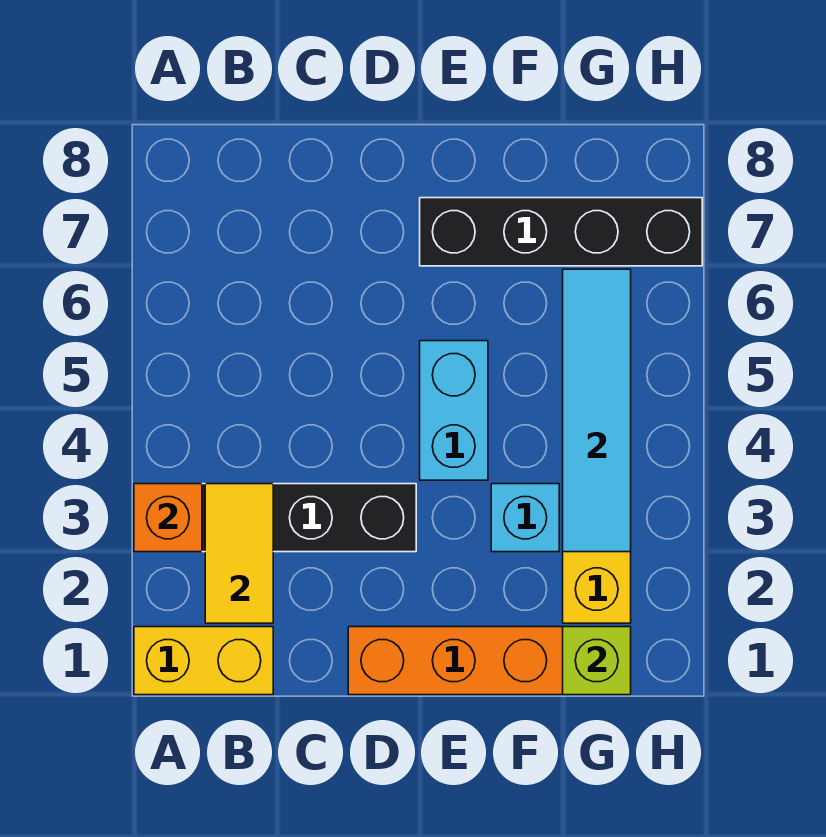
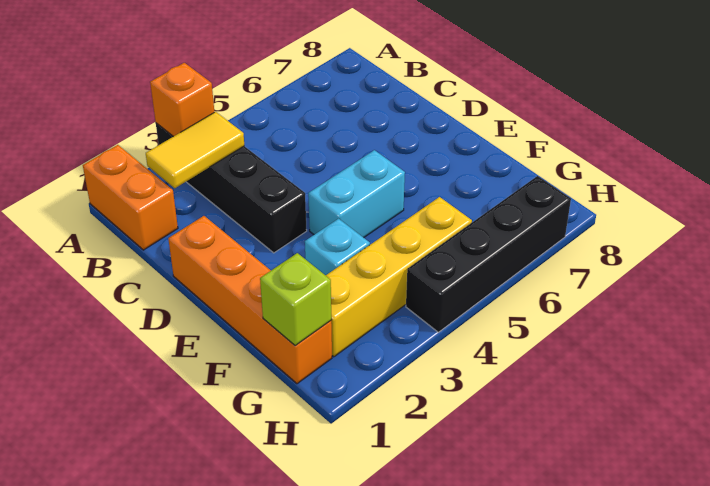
yellow brick A1:B1 level 1 -> orange brick A1:B1 level 1
black brick E7:H7 level 1 -> black brick H4:H7 level 1
cyan tile G3:G6 level 2 -> none

